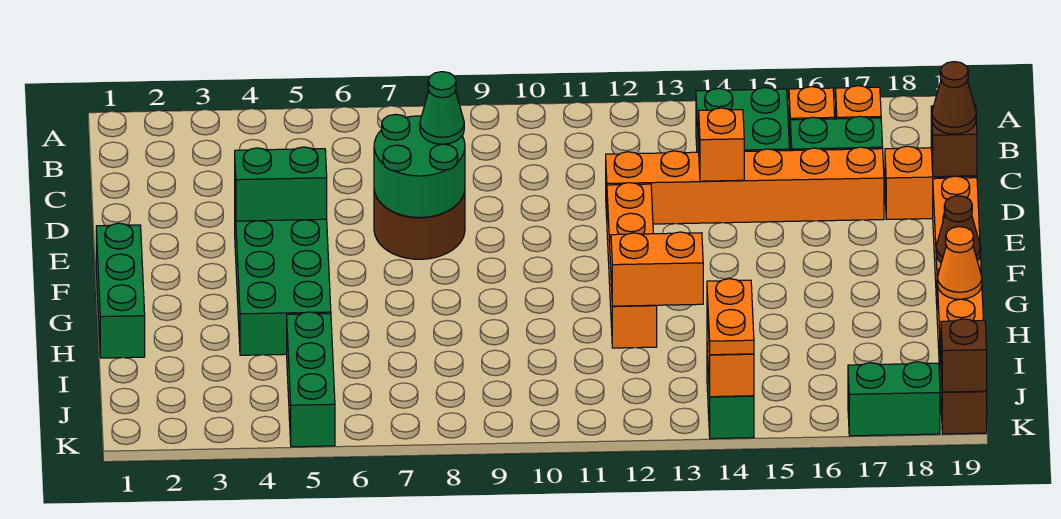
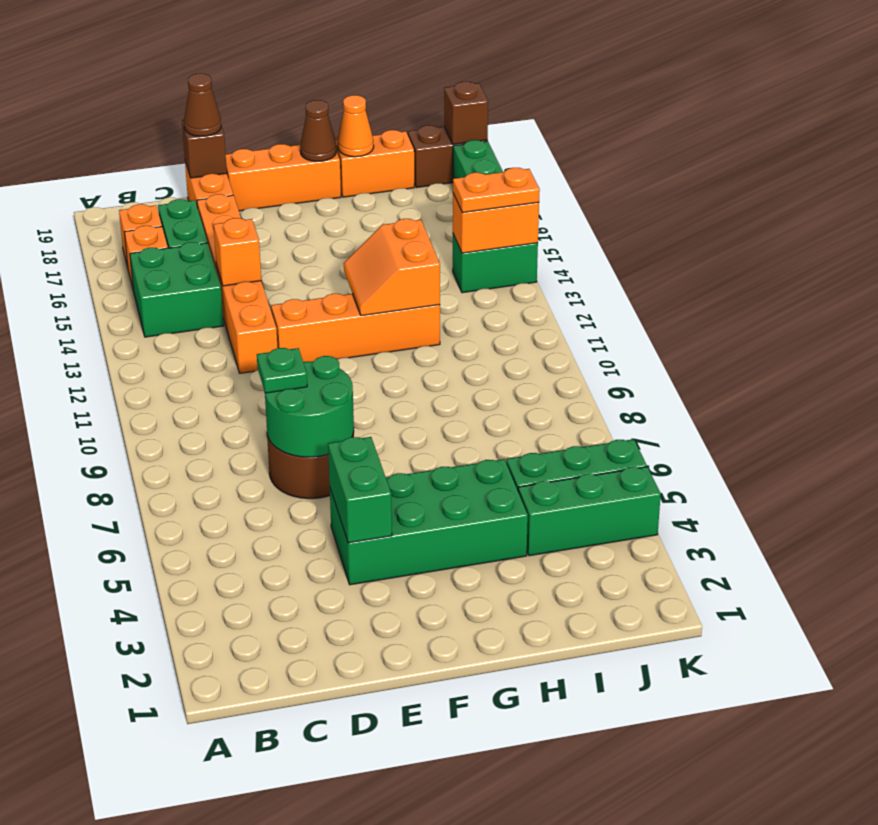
green cone D8 level 3 -> green plate D8 level 3
green brick F1:H1 level 1 -> green brick I4:K4 level 1

